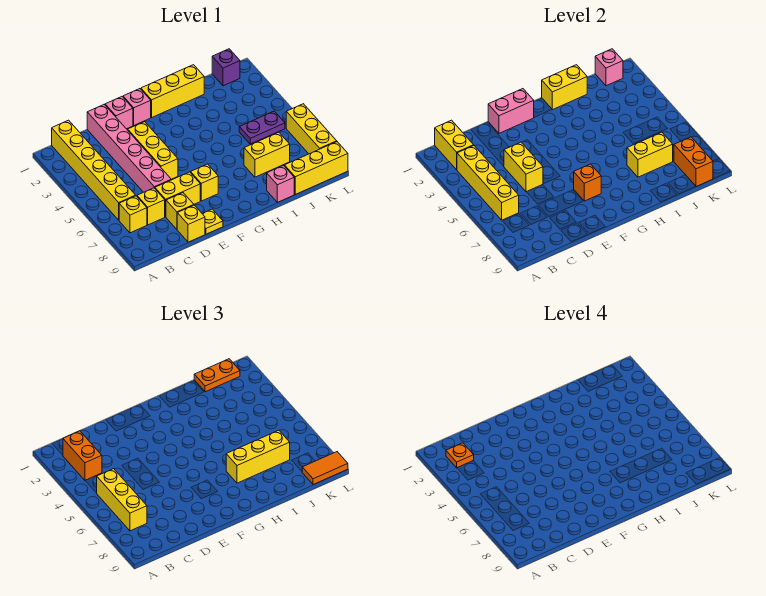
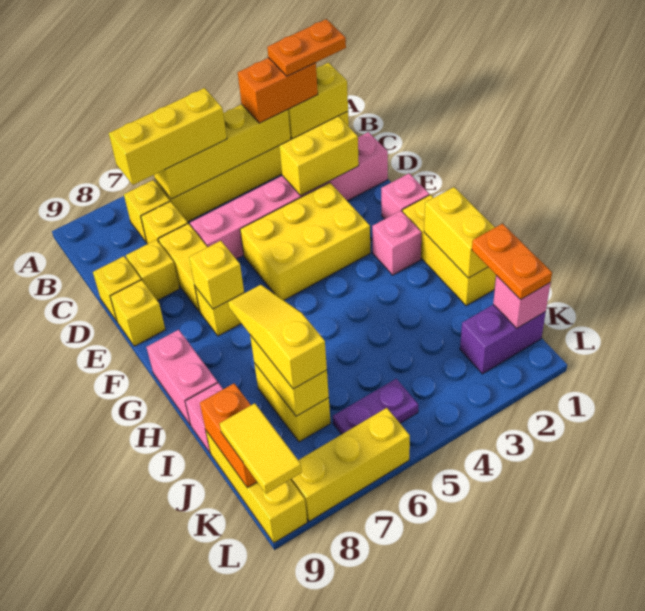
orange plate B2 level 4 -> orange plate B1:B2 level 4
yellow brick D4:D5 level 2 -> yellow brick D2:D3 level 2
pink brick E1 level 1 -> pink brick G2 level 1
pink brick E1:F1 level 2 -> pink brick G9:H9 level 1
yellow brick E3:E5 level 1 -> yellow brick E3:F5 level 1
yellow plate E9 level 1 -> yellow brick E9 level 1
orange brick F7 level 2 -> yellow brick F7 level 2
yellow brick H7:J7 level 3 -> yellow slope H7:J7 level 3 top J
purple plate J5:K5 level 1 -> purple plate K5:K6 level 1
purple brick K1 level 1 -> purple brick K1:K2 level 1
orange brick K8:K9 level 2 -> orange brick J9:K9 level 2
orange tile K9:L9 level 3 -> yellow tile K9:L9 level 3

